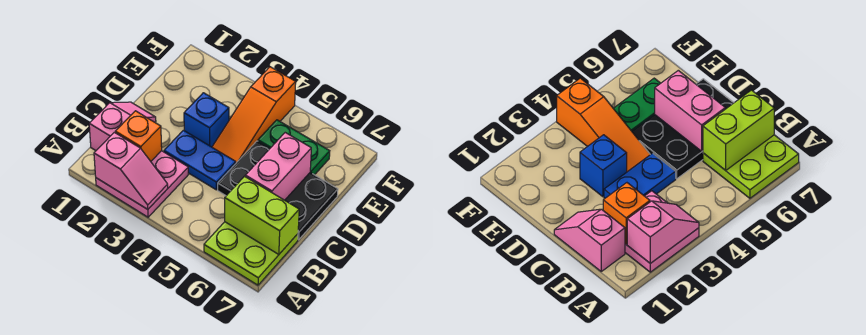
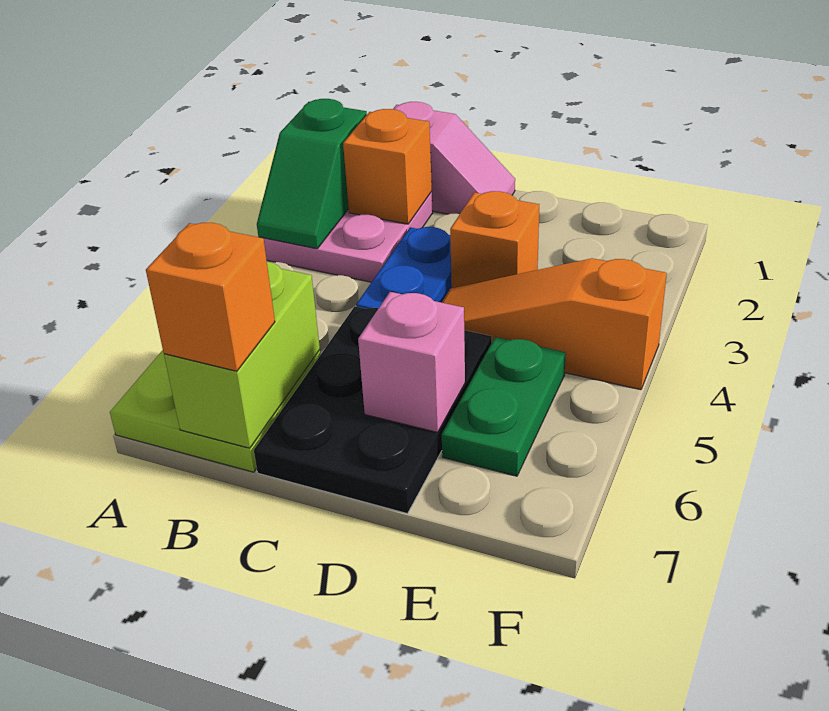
pink slope A2:A3 level 2 top 2 -> green slope A2:A3 level 2 top 2
none -> orange brick B7 level 3
pink brick C6:D6 level 2 -> pink brick D6 level 2
blue brick D3 level 1 -> orange brick D3 level 1

